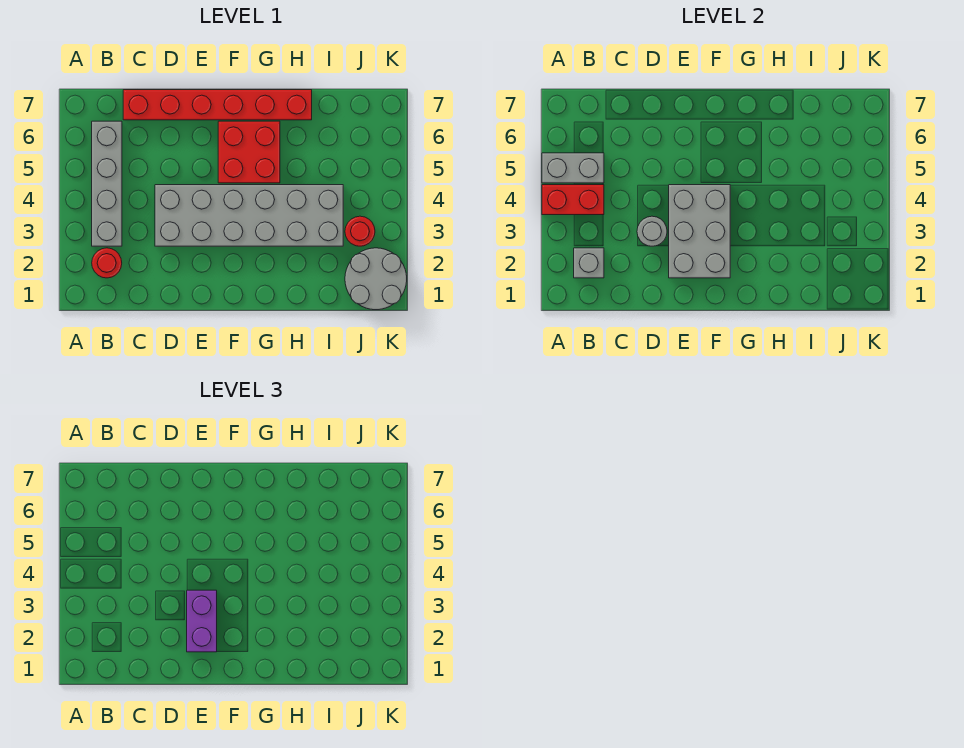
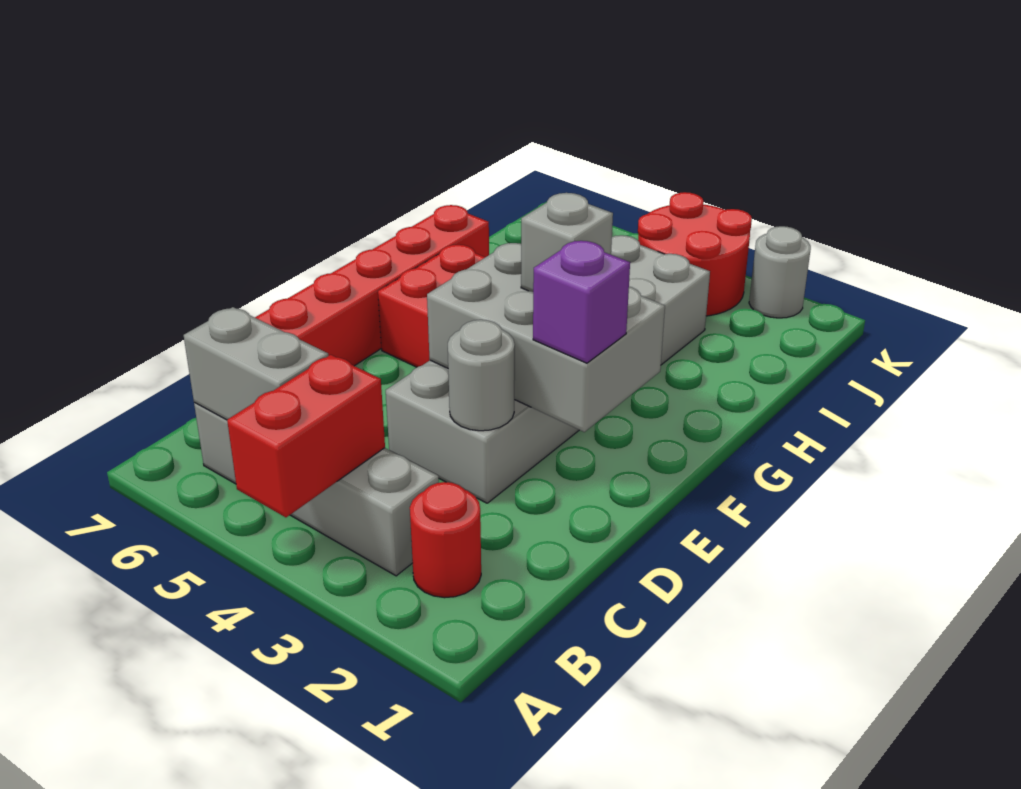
grey brick A5:B5 level 2 -> grey brick B5:B6 level 2
grey brick B2 level 2 -> grey brick F3 level 3
purple brick E2:E3 level 3 -> purple brick E2 level 3
grey round brick J1:K2 level 1 -> grey round brick K2 level 1
red round brick J3 level 1 -> red round brick J3:K4 level 1

